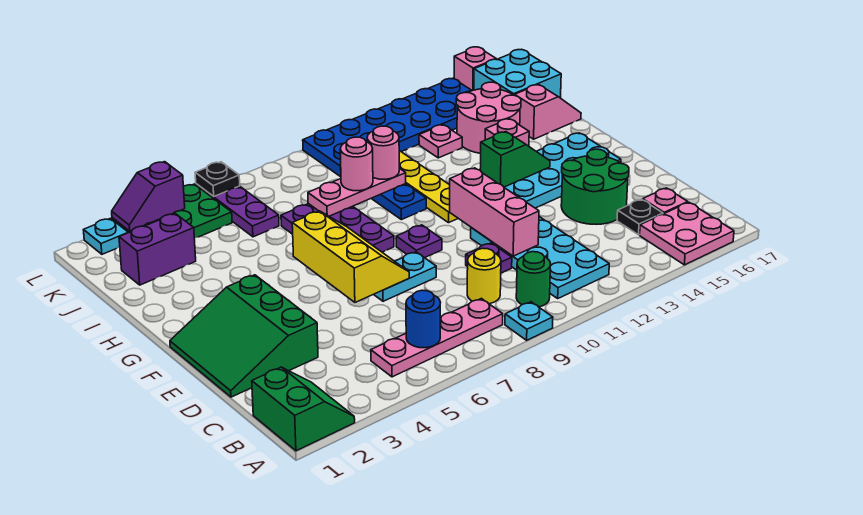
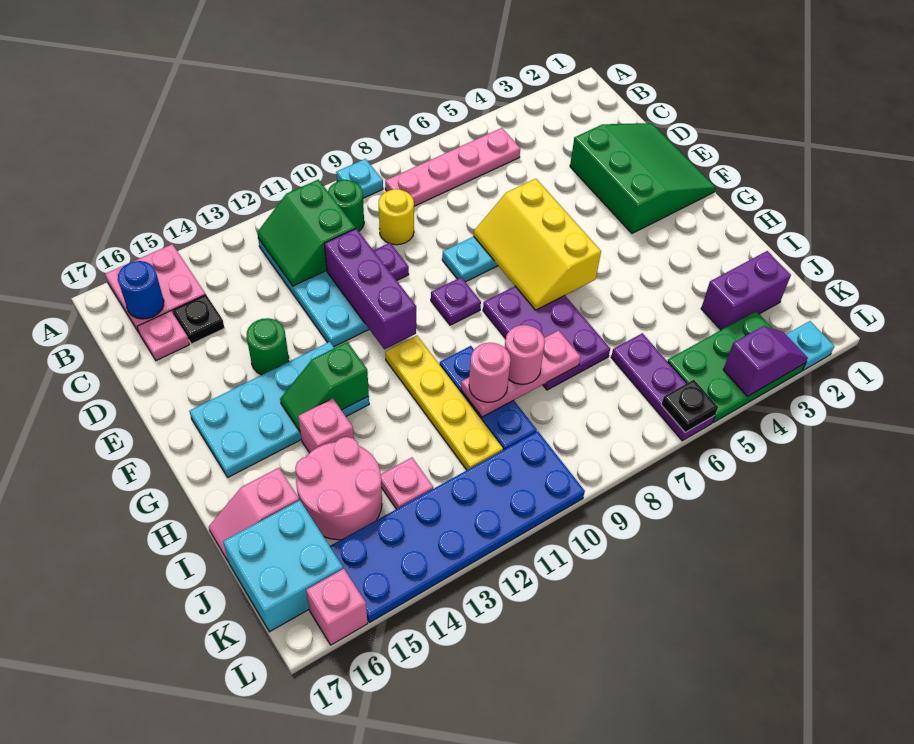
green slope A1:B2 level 1 top 1 -> green slope B11:C12 level 2 top 11
blue round brick B6 level 2 -> blue round brick B16 level 2
pink brick D11:F11 level 2 -> purple brick D11:F11 level 2
green round brick D14:E15 level 1 -> green round brick E14 level 1

